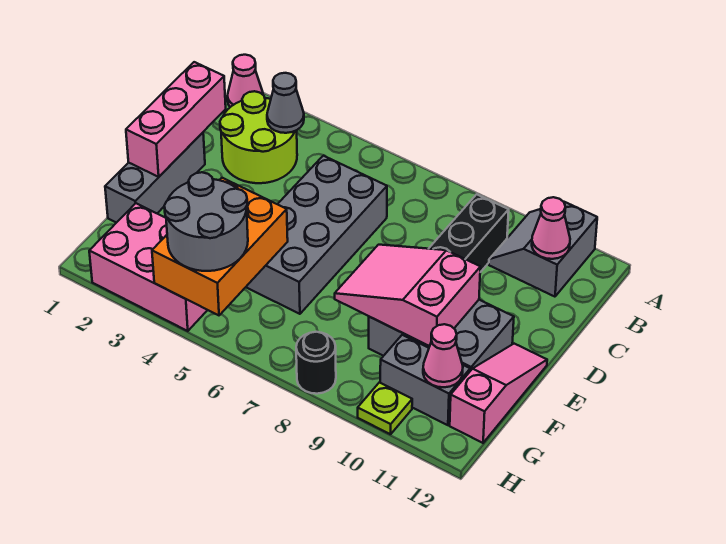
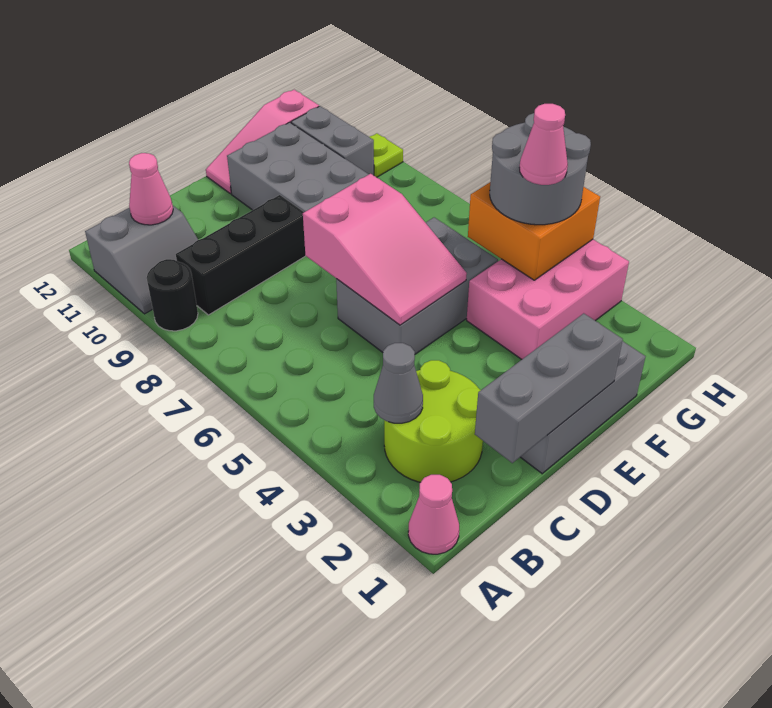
pink brick C1:E1 level 2 -> grey brick C1:E1 level 2
grey brick C5:F6 level 1 -> grey brick D5:F6 level 1
pink slope E8:F10 level 2 top 10 -> pink slope D5:E7 level 2 top 7
orange brick F4:H5 level 2 -> orange brick G4:H5 level 2
pink brick G2:H4 level 1 -> pink brick F3:H4 level 1
pink cone G11 level 2 -> pink cone G4 level 4
black round brick H8 level 1 -> black round brick A9 level 1

